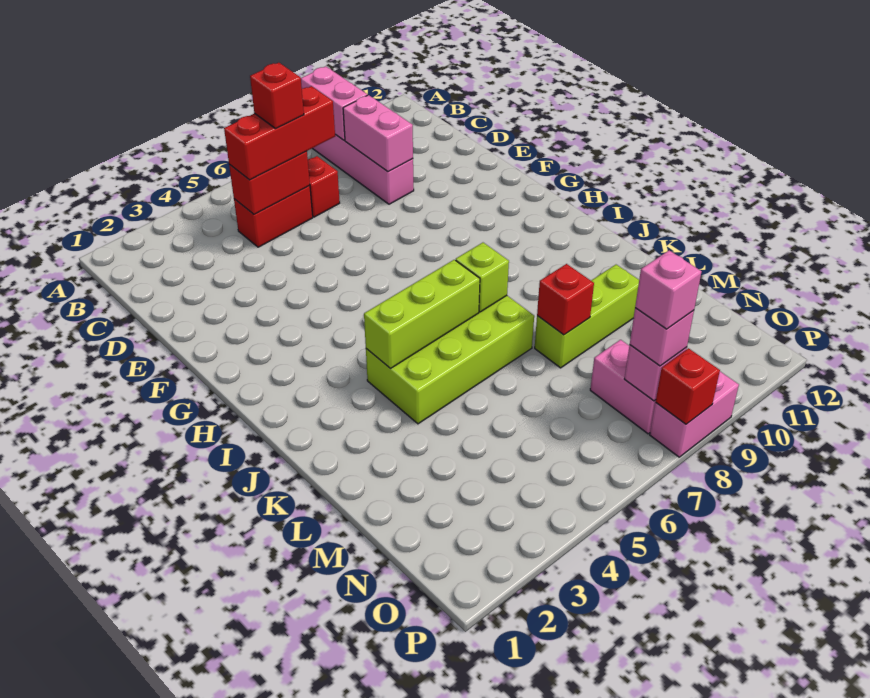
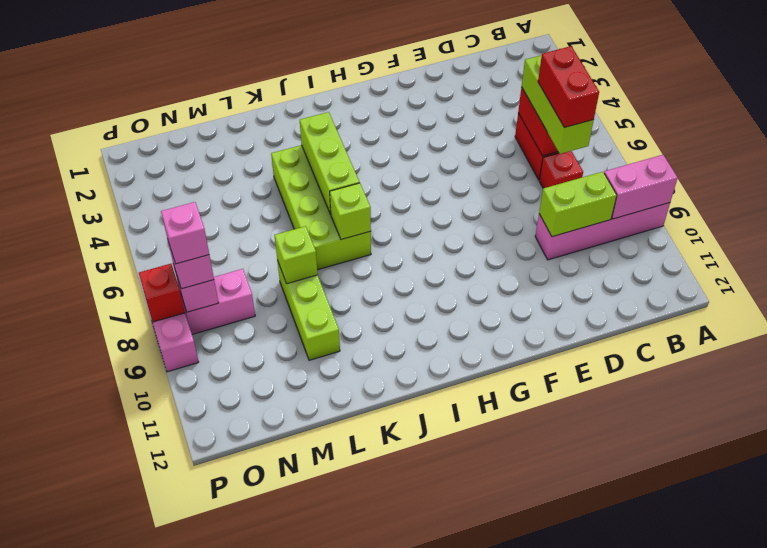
red brick C5:C7 level 3 -> lime brick C5:C7 level 3
red brick C6 level 4 -> red brick C6:C7 level 4
pink brick C9:D9 level 2 -> lime brick C9:D9 level 2
red brick L8 level 2 -> lime brick L8 level 2

